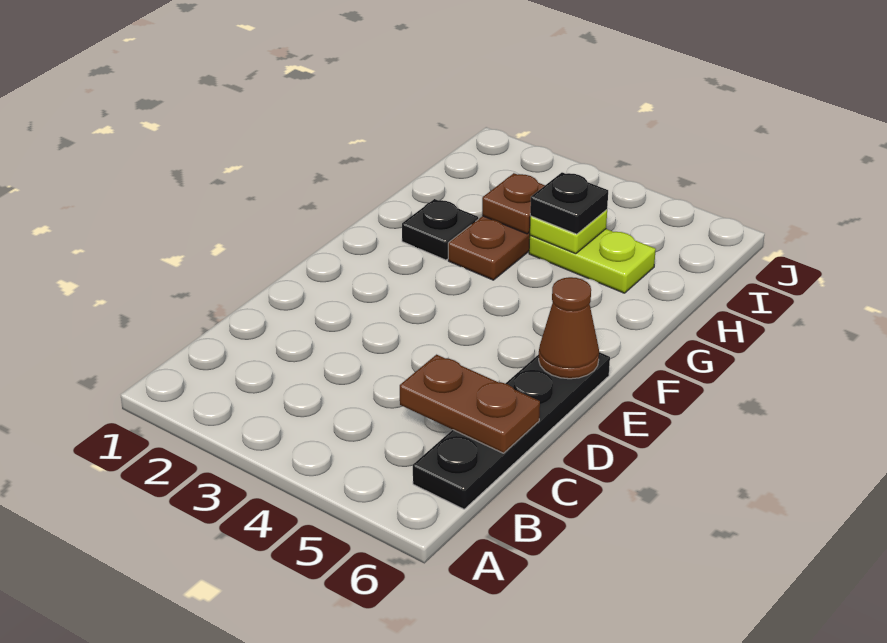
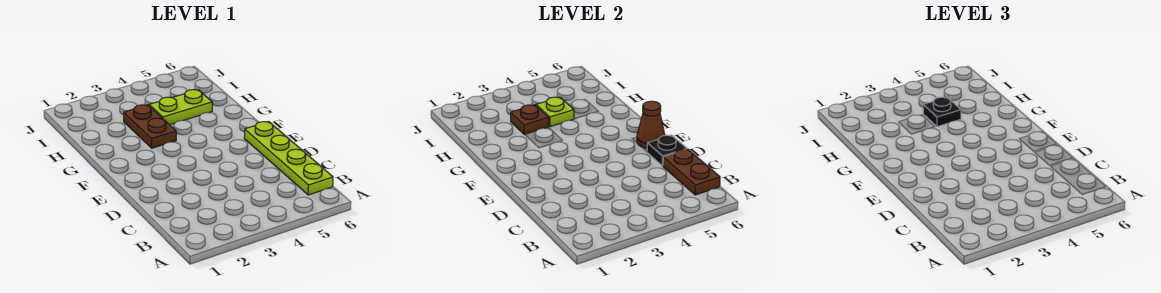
black plate B6:E6 level 1 -> lime plate B6:E6 level 1
brown plate C5:C6 level 2 -> brown plate B6:C6 level 2
black plate G2 level 1 -> black plate D6 level 2

